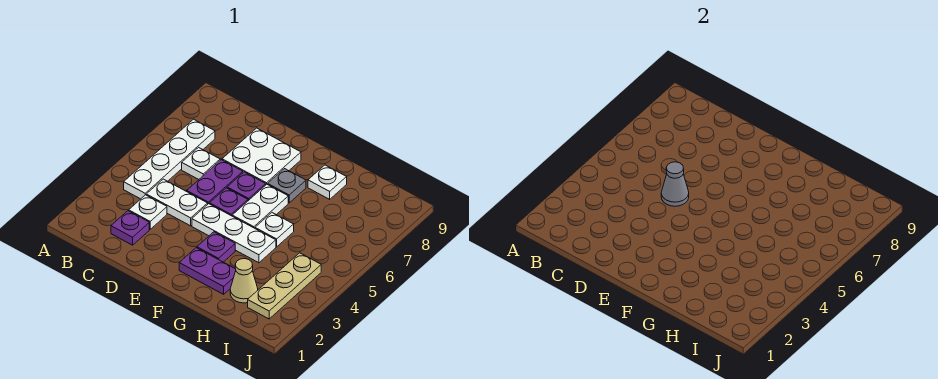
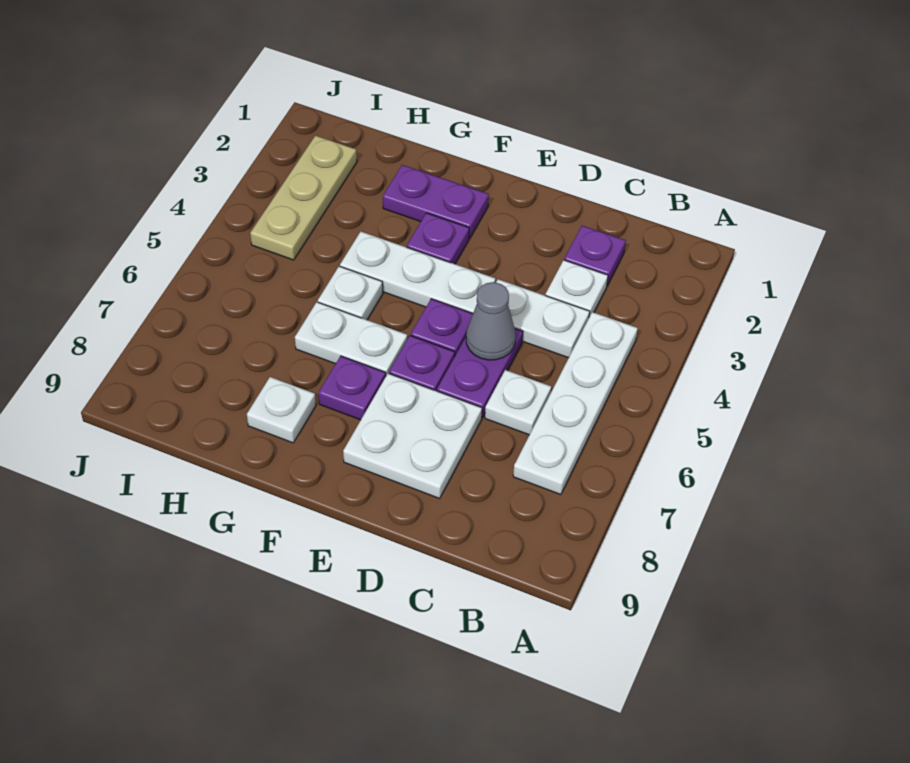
white plate F5:F6 level 1 -> white plate F6:G6 level 1
grey plate F7 level 1 -> purple plate F7 level 1
tan cone H2 level 1 -> none

